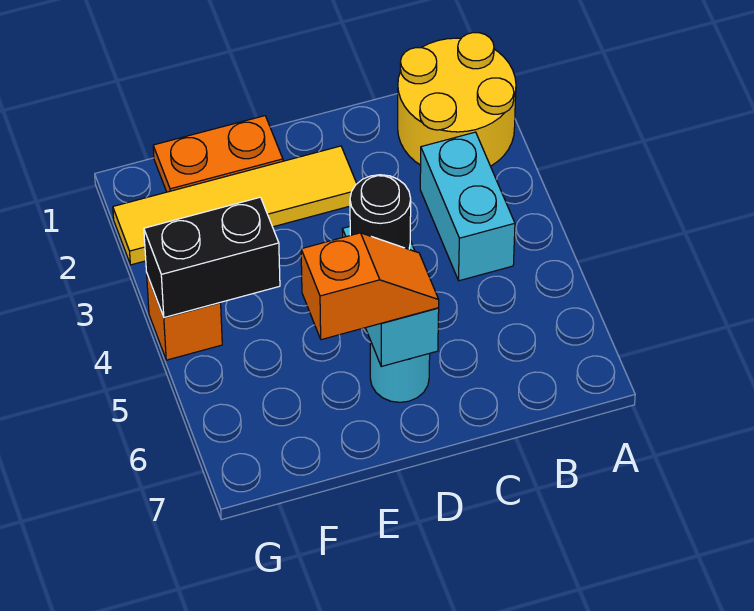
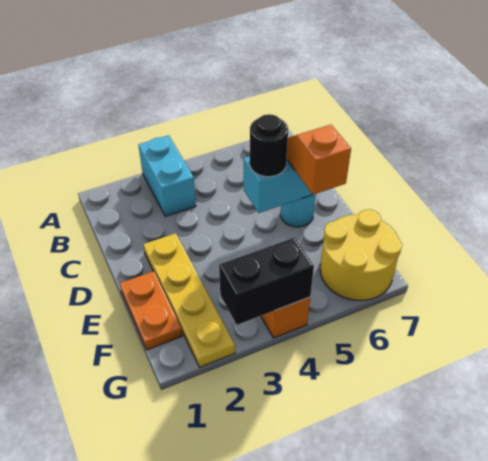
yellow round brick A1:B2 level 1 -> yellow round brick F6:G7 level 1
cyan brick B3:B4 level 1 -> cyan brick A3:B3 level 1
yellow tile D2:G2 level 1 -> yellow plate D2:G2 level 1
black brick F4:G4 level 2 -> black brick G3:G4 level 2

